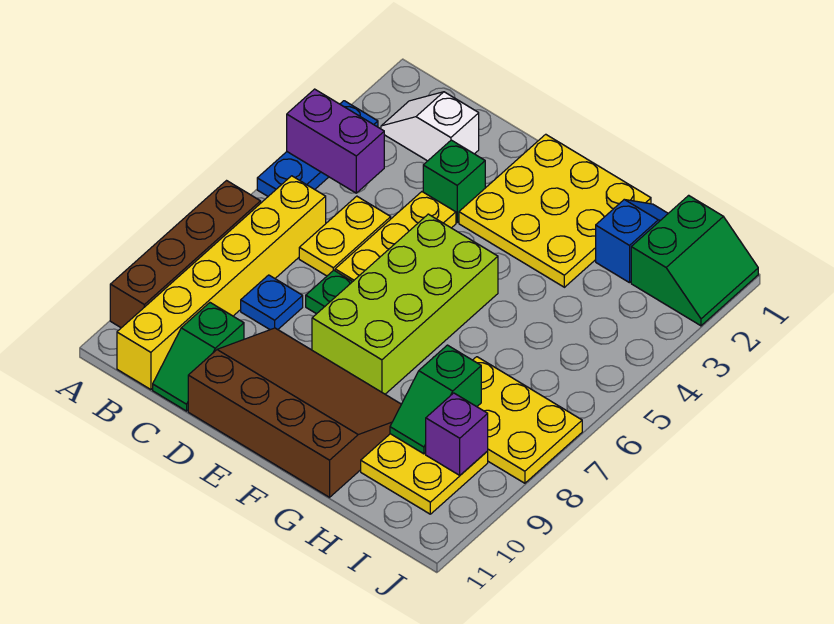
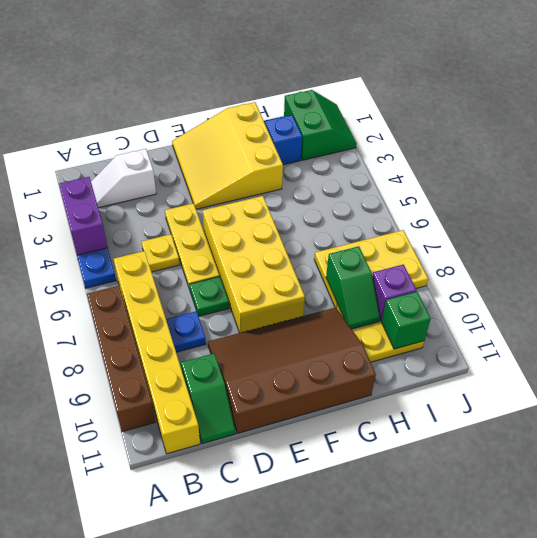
purple brick A4:B4 level 2 -> purple brick A3:A4 level 2
yellow plate C5:C6 level 1 -> yellow plate C5 level 1
green brick D3 level 1 -> green brick I10 level 2
yellow plate E1:G3 level 1 -> yellow slope E1:G3 level 1 top G
lime brick E5:F8 level 1 -> yellow brick E5:F8 level 1

